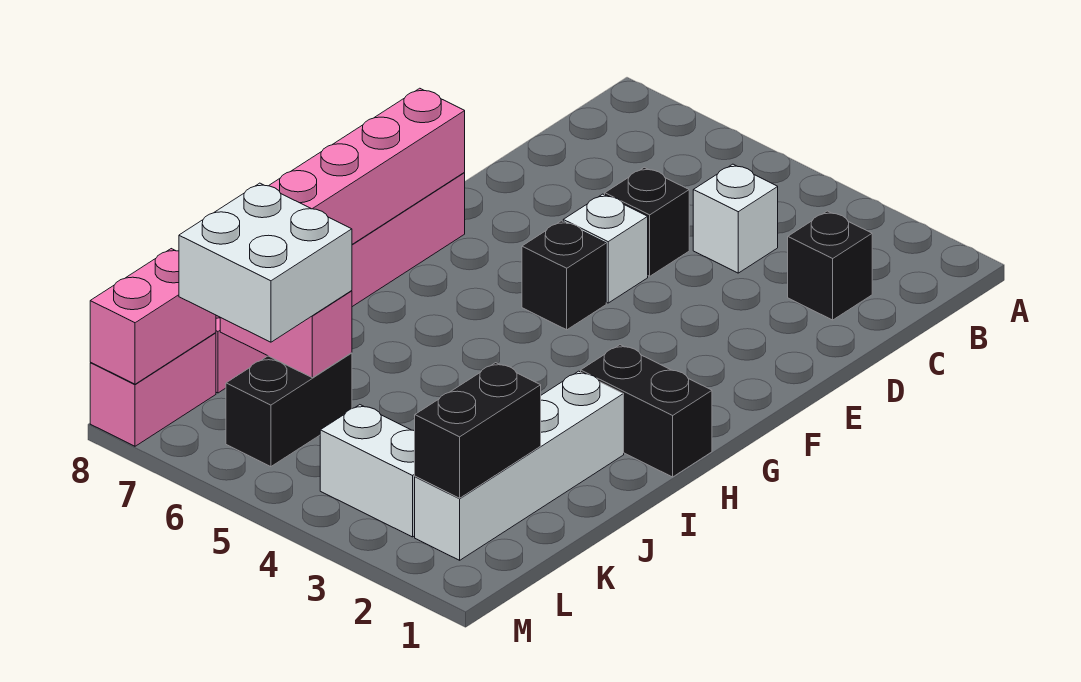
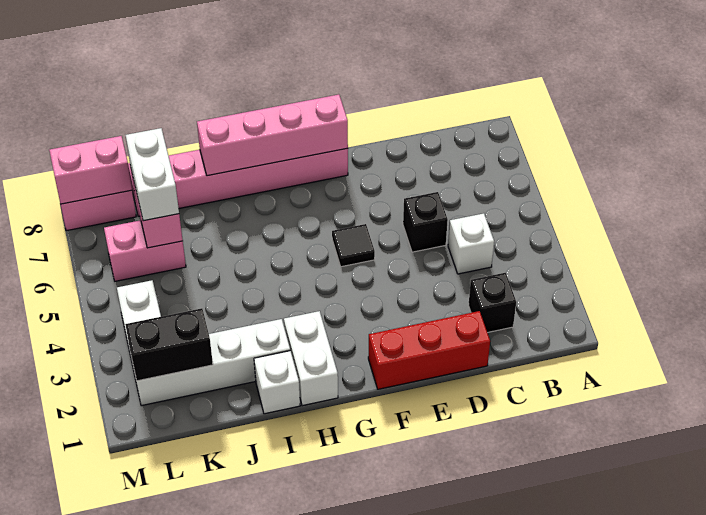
none -> red brick D1:F1 level 1
white brick E5 level 1 -> white brick I1 level 1
black brick F5 level 1 -> black tile F5 level 1
black brick H1:H2 level 1 -> white brick H1:H2 level 1
black brick K6:L6 level 1 -> pink brick K6:L6 level 1
white brick K6:L7 level 3 -> white brick K6:K7 level 3

